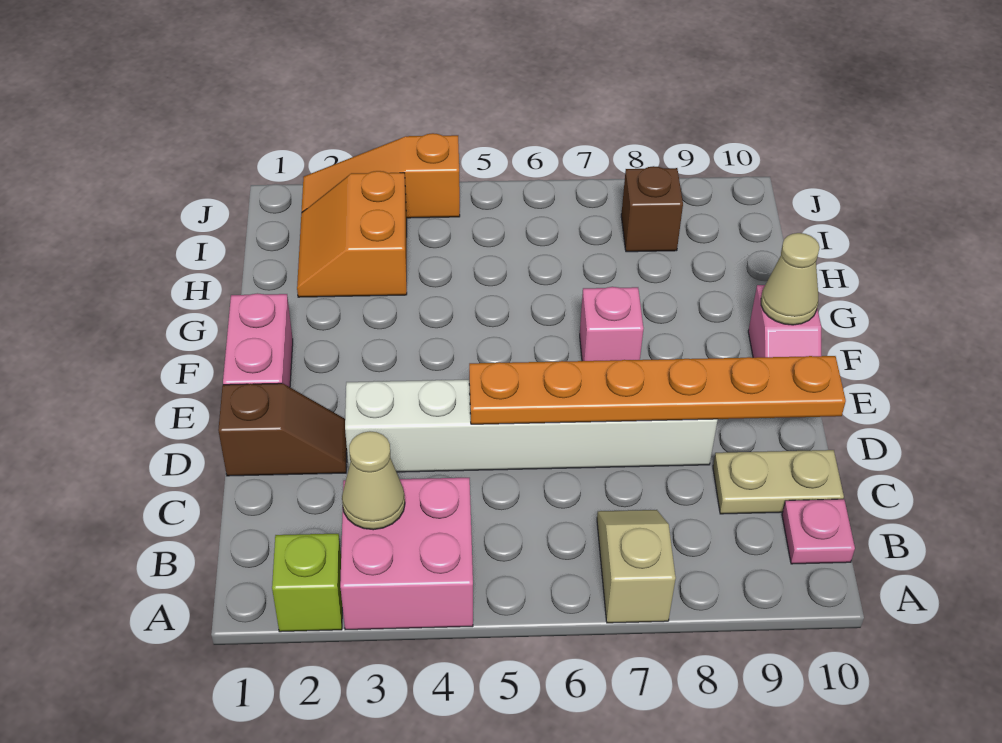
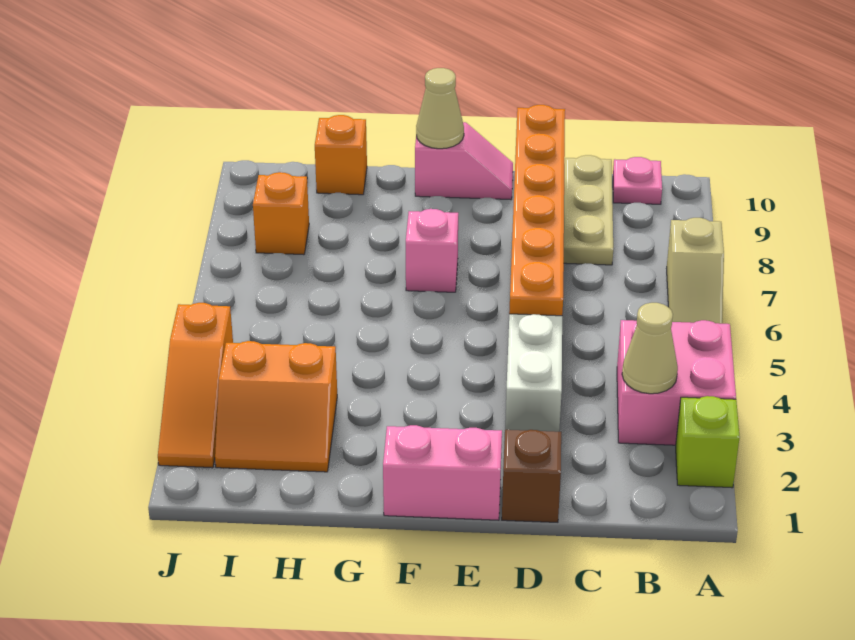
tan slope A7:B7 level 1 top A -> tan slope A6:A7 level 1 top 7
tan plate C9:C10 level 1 -> tan plate C8:C10 level 1
none -> orange brick H10 level 1
brown brick I8 level 1 -> orange brick I8 level 1

